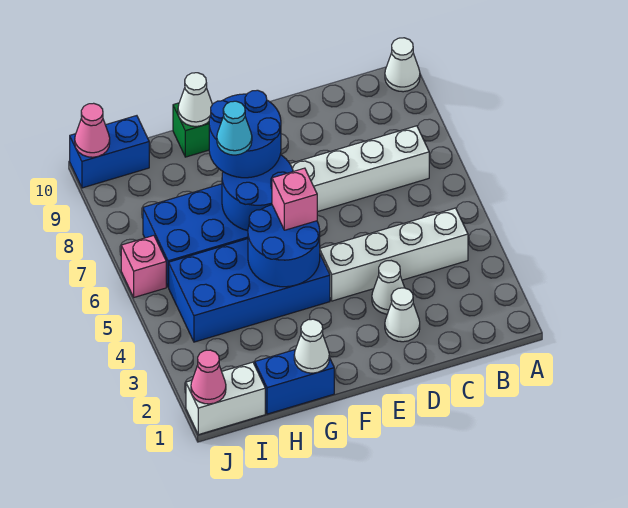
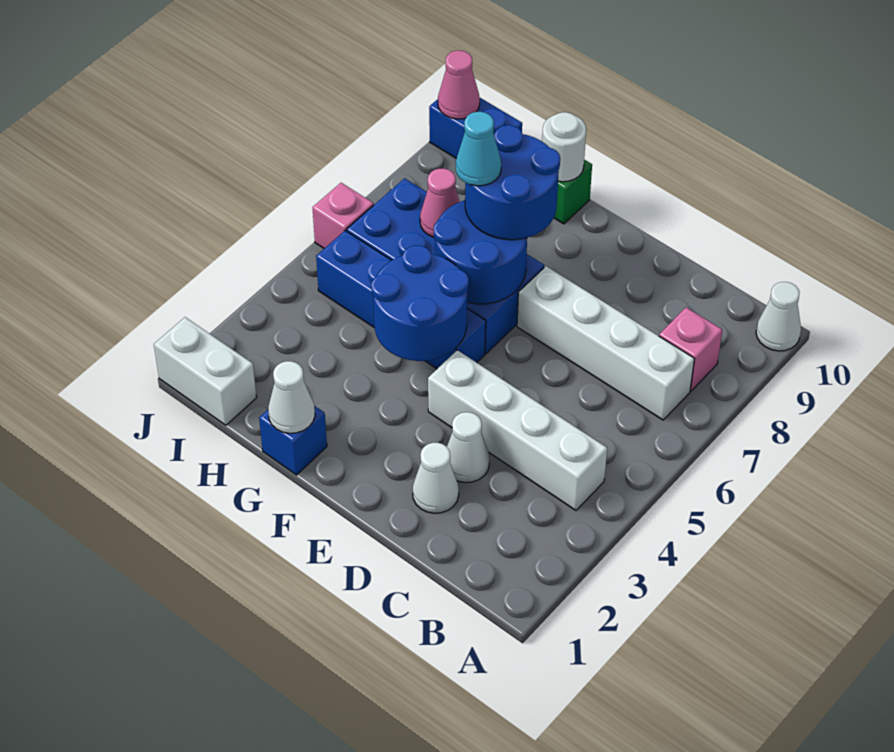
blue brick F4:I5 level 1 -> blue brick F5:I5 level 1
pink brick F5 level 3 -> pink brick B8 level 1
blue brick G1:H1 level 1 -> blue brick G1 level 1
white cone G10 level 2 -> white round brick G10 level 2
pink cone J1 level 2 -> pink cone H7 level 2

